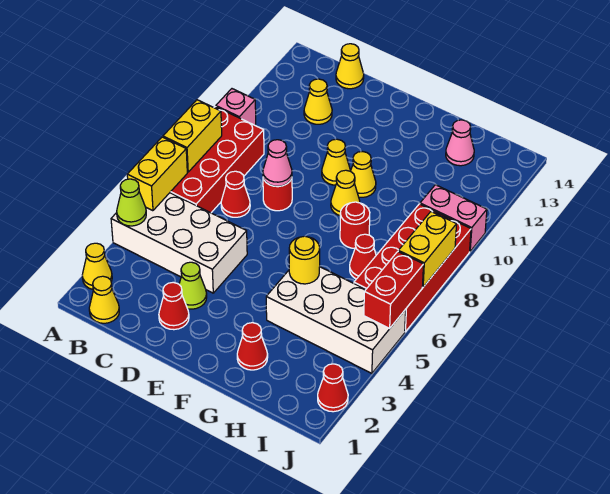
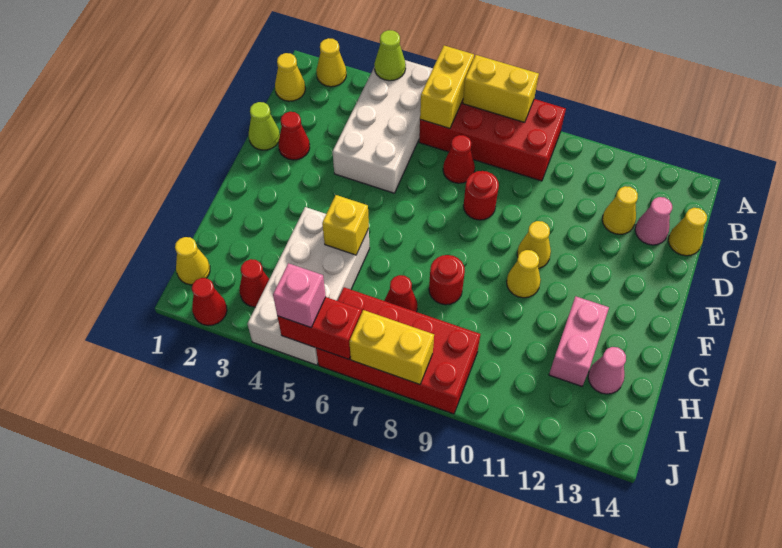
yellow brick A5:A6 level 2 -> yellow brick A6:B6 level 2
pink brick A10 level 1 -> pink brick J5 level 3
lime cone D3 level 1 -> lime cone D1 level 1
pink cone D8 level 2 -> pink cone C13 level 1
yellow cone F9 level 1 -> yellow cone I1 level 1
red cone G2 level 1 -> red cone I3 level 1
yellow round brick G5 level 2 -> yellow brick G5 level 2
pink brick I10:J10 level 1 -> pink brick G12:H12 level 1

